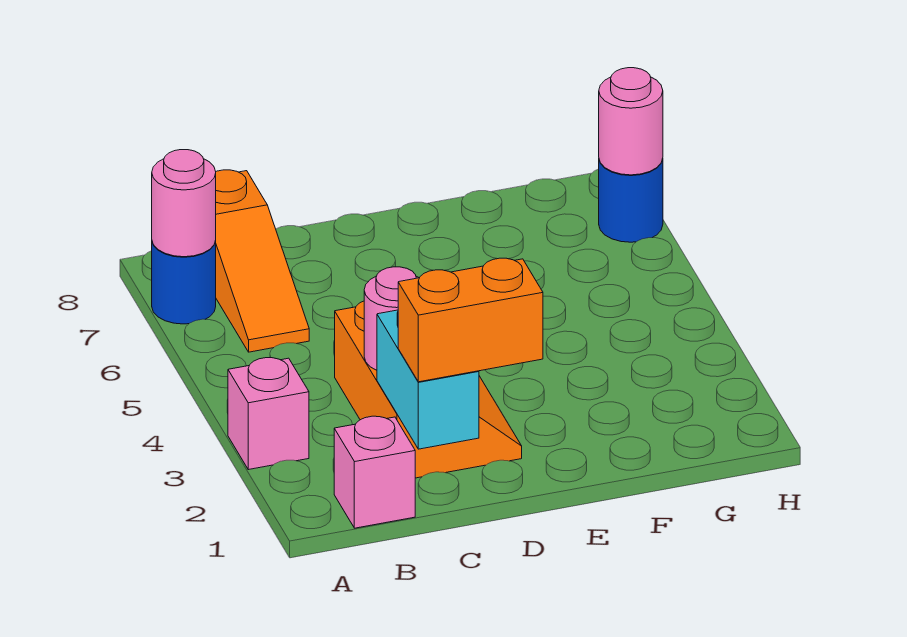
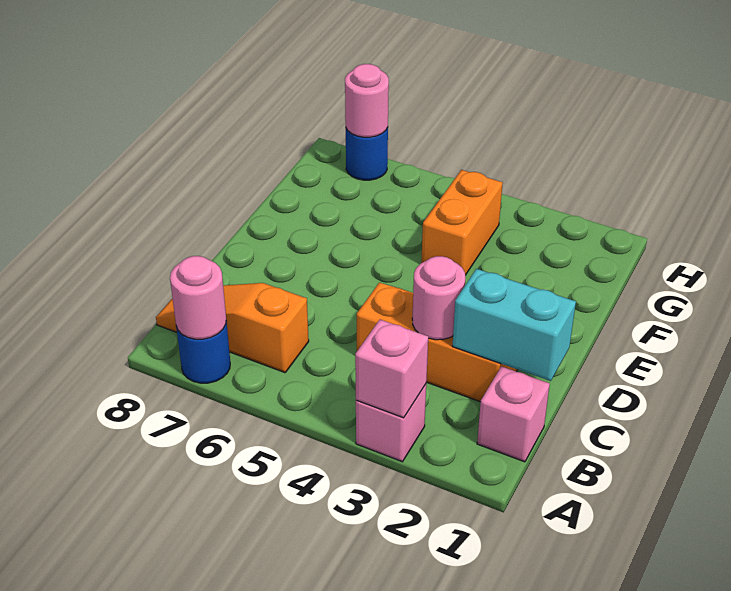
none -> pink brick A3 level 2
orange slope B6:B8 level 1 top 8 -> orange slope B6:B8 level 1 top 6
orange brick C1:D1 level 3 -> orange brick F4:G4 level 1

